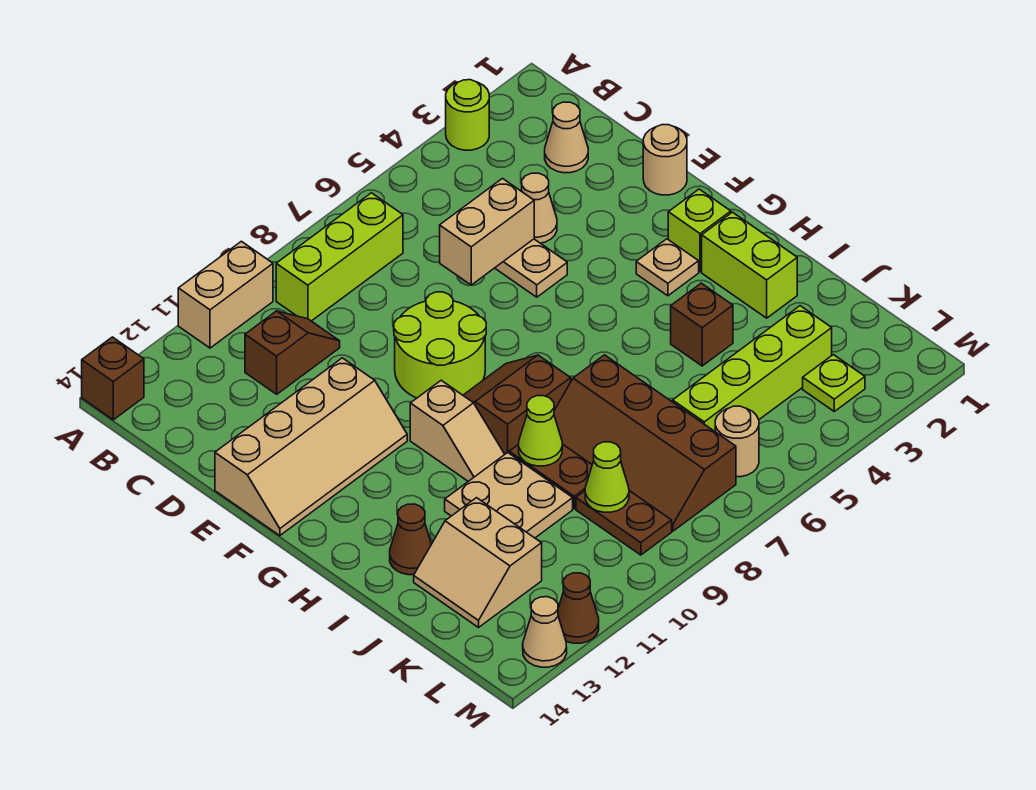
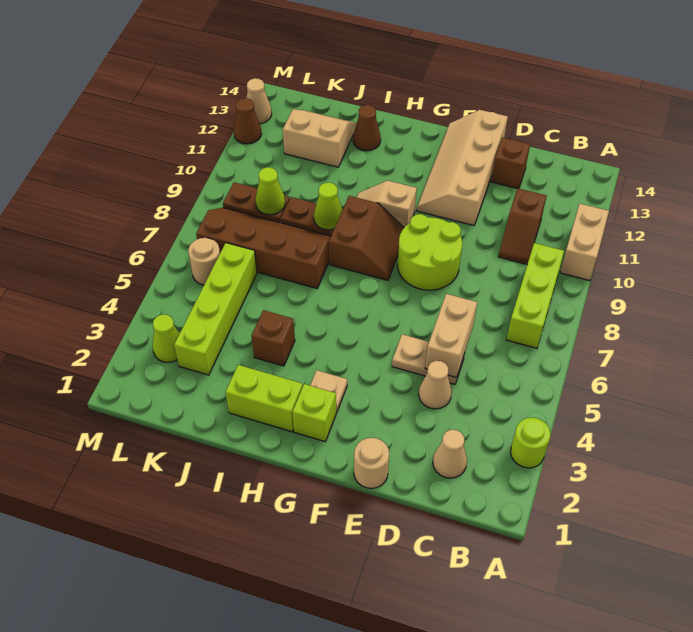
brown brick A14 level 1 -> brown brick D13 level 1
tan plate I10:J11 level 1 -> none
lime plate L3 level 1 -> lime cone L3 level 1

